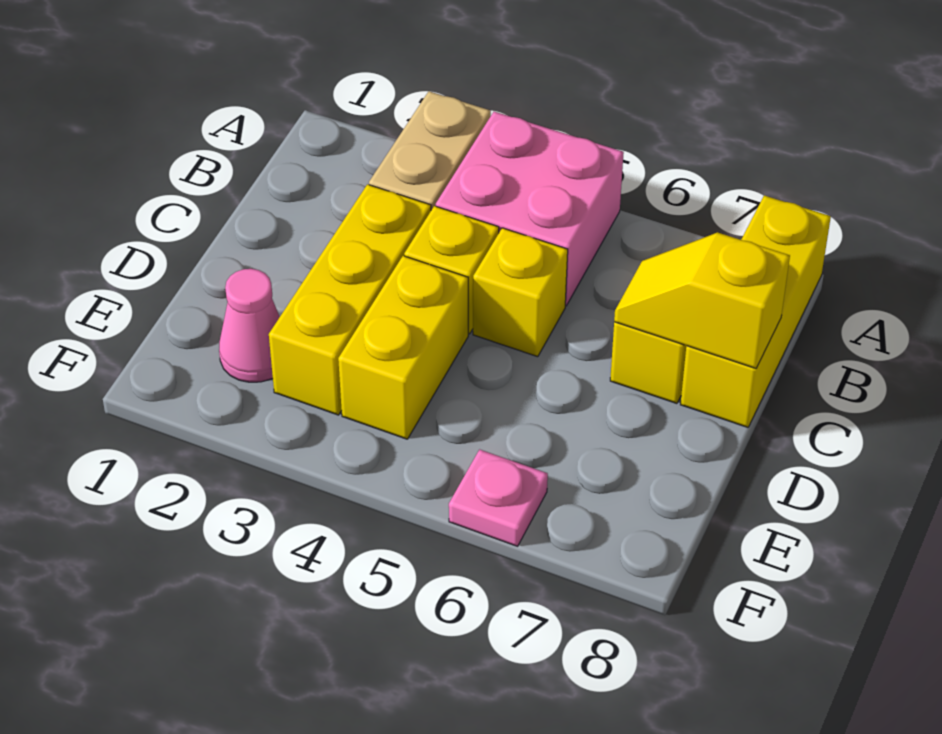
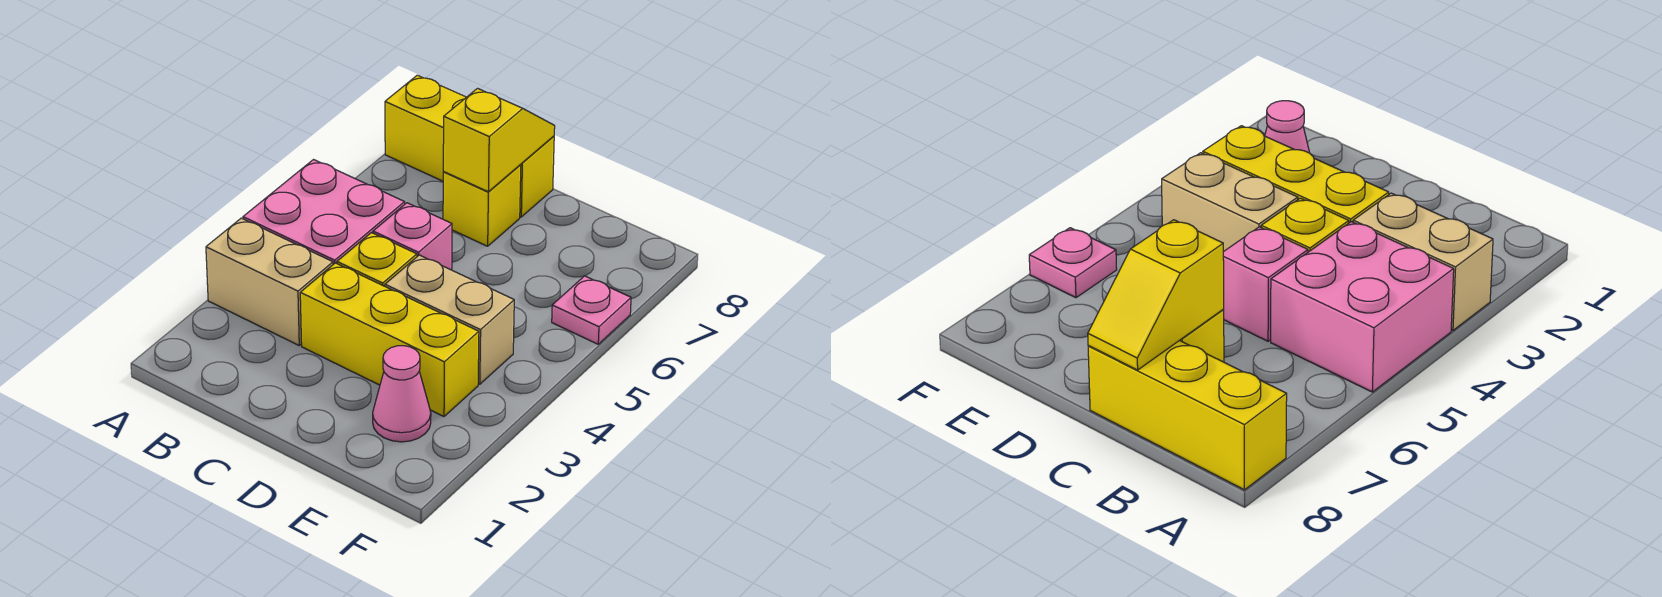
yellow brick C5 level 1 -> pink brick C5 level 1
yellow slope C7:C8 level 2 top 8 -> yellow slope C7:C8 level 2 top 7
yellow brick D4:E4 level 1 -> tan brick D4:E4 level 1

